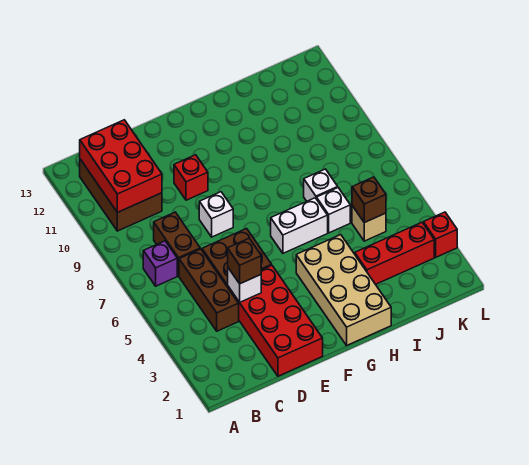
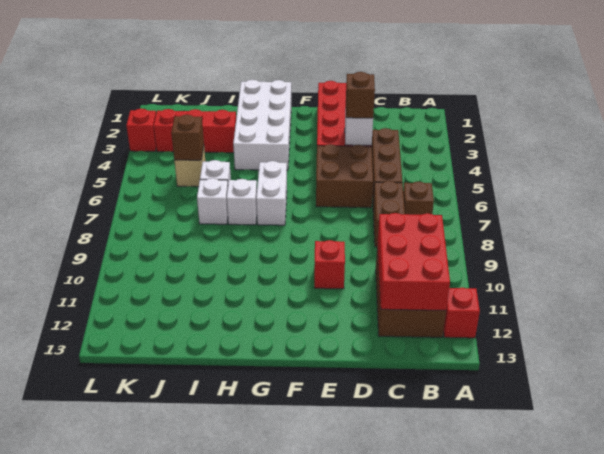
none -> red brick A12 level 1
purple brick B7 level 1 -> brown brick B7 level 1
white brick E8 level 1 -> white brick H7 level 1
tan brick G1:H4 level 1 -> white brick G1:H4 level 1
white brick G6:H6 level 1 -> white brick G6:G7 level 1

